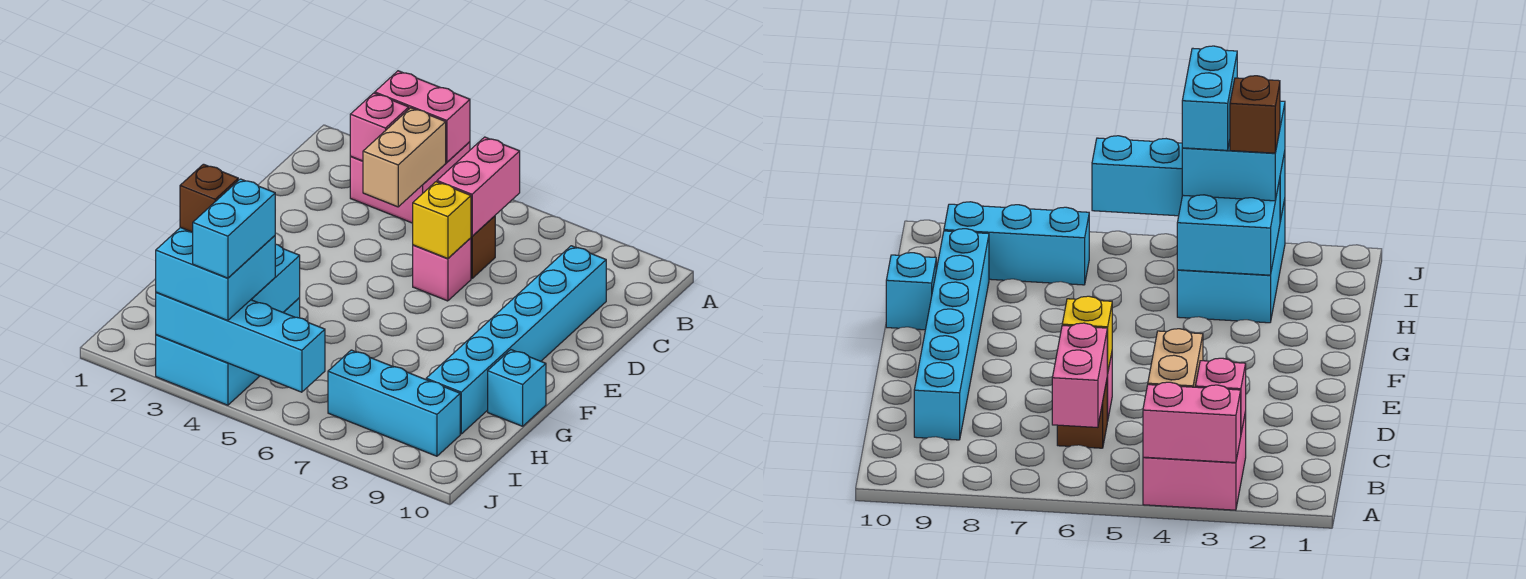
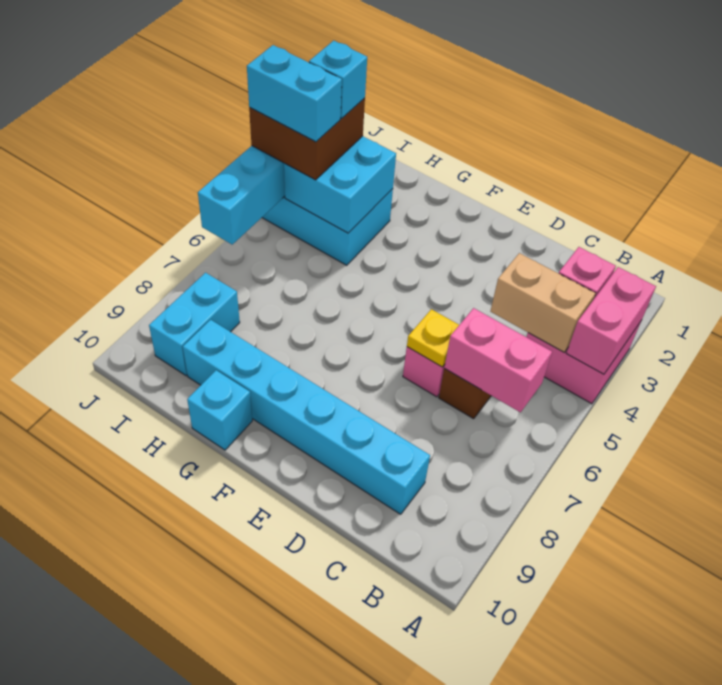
yellow brick D6 level 2 -> yellow plate D6 level 2
cyan brick I3:J4 level 3 -> brown brick I3:J4 level 3
brown brick I3 level 4 -> cyan brick I3 level 4
cyan brick I7:I9 level 1 -> cyan brick I8:I9 level 1

